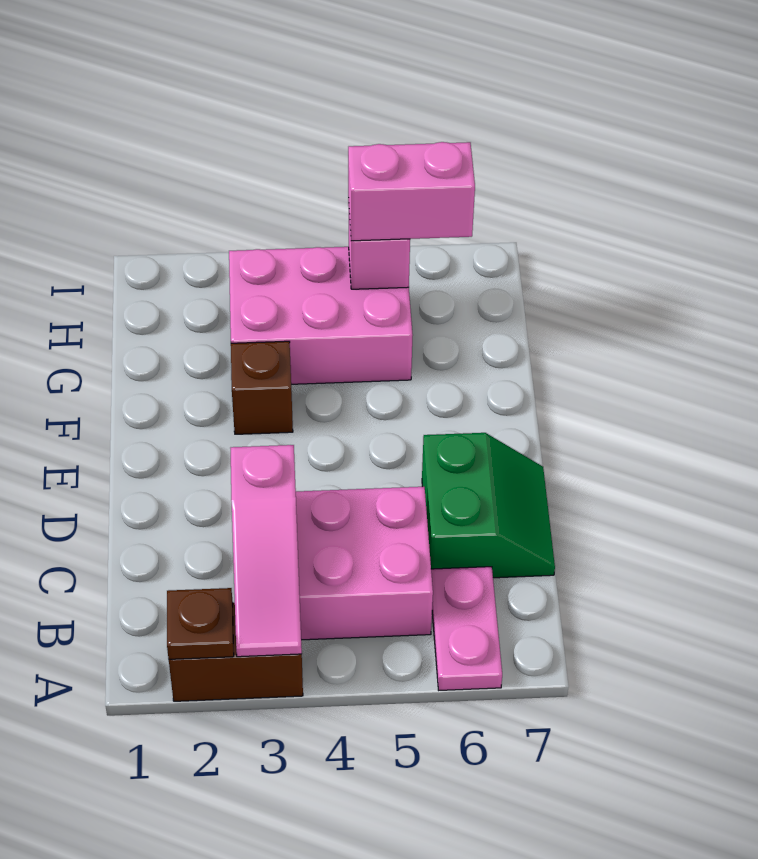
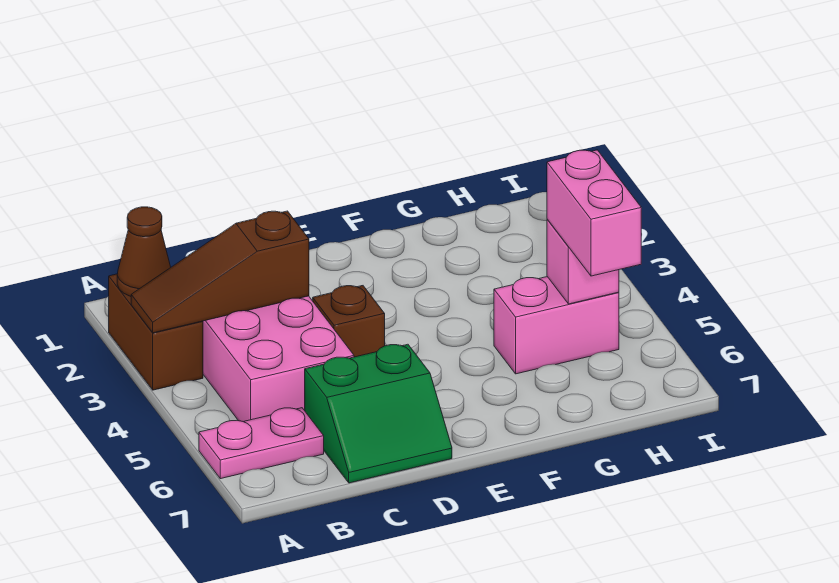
brown plate A2 level 2 -> brown cone A2 level 2
pink slope A3:C3 level 2 top C -> brown slope A3:C3 level 2 top C
brown brick F3 level 1 -> brown brick D4 level 1
pink brick G3:H5 level 1 -> pink brick G5:H5 level 1

